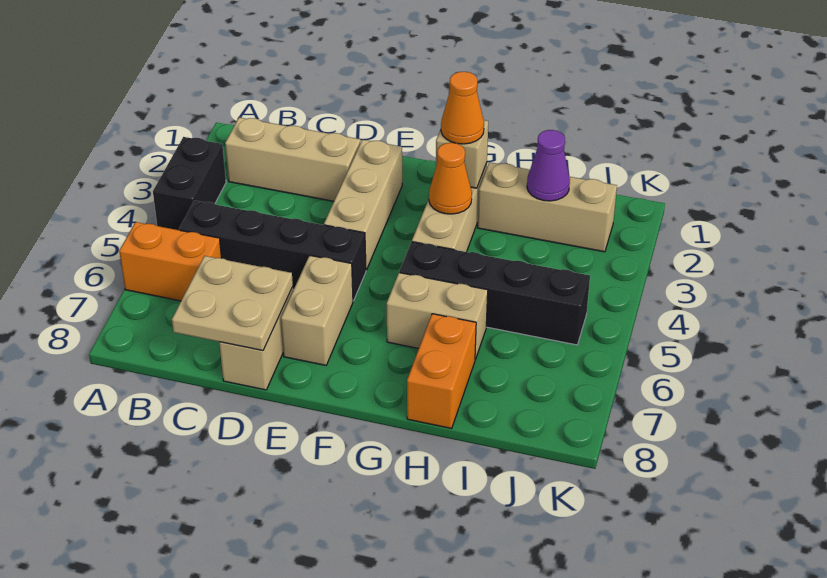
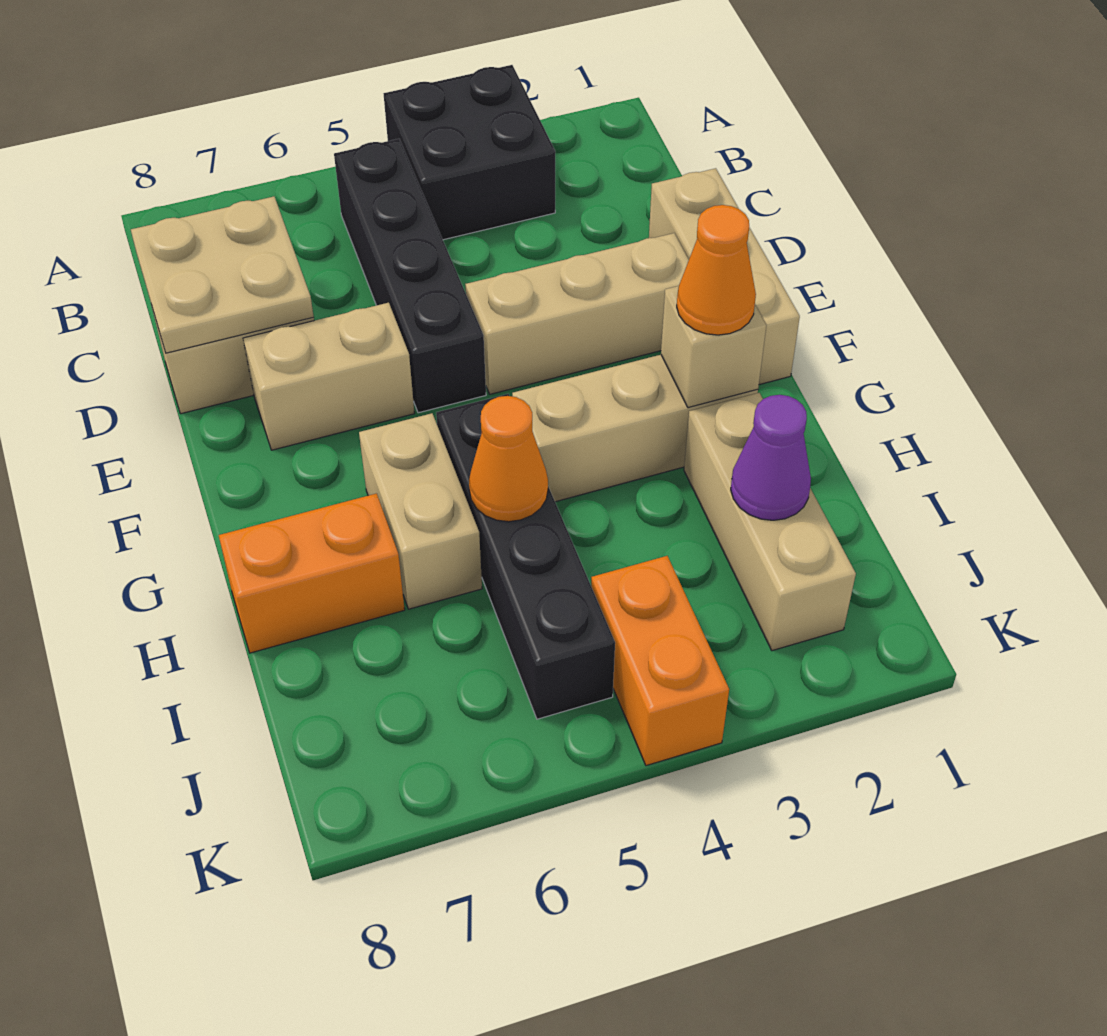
black brick A3:A4 level 1 -> black brick A3:B4 level 1
orange brick A6:B6 level 1 -> orange brick J4:K4 level 1
tan brick B2:D2 level 1 -> tan brick D1:F1 level 1
orange cone G3 level 2 -> orange cone H5 level 2

